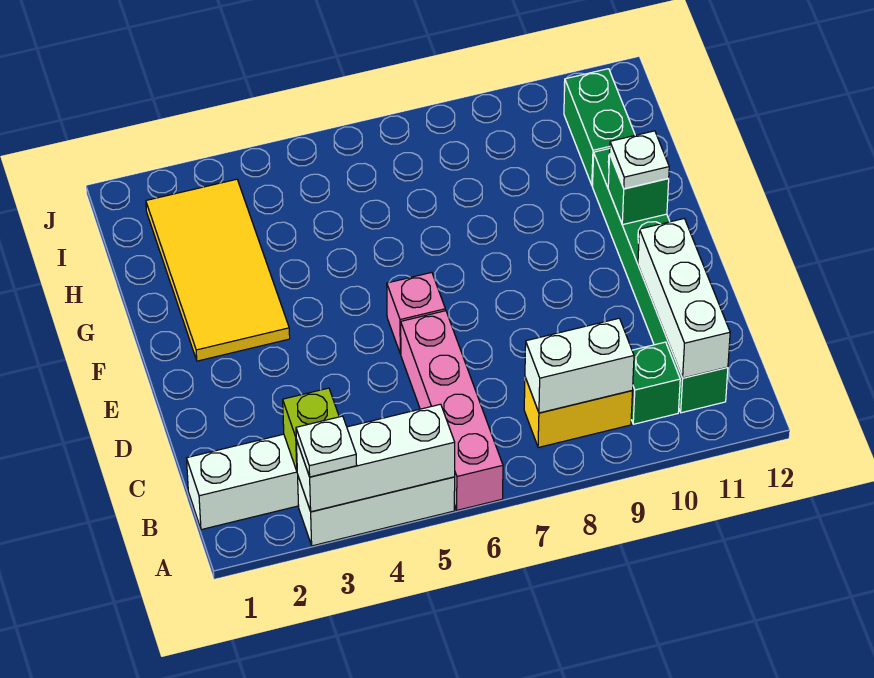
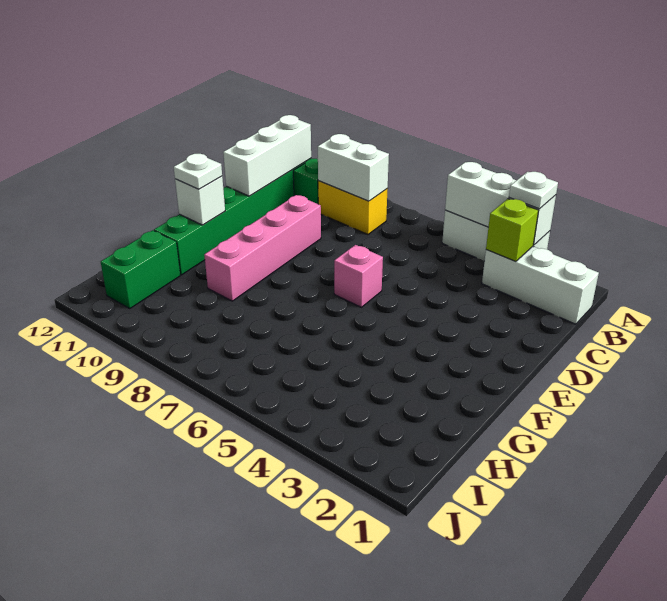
pink brick A6:D6 level 1 -> pink brick D9:G9 level 1
yellow tile F2:I3 level 1 -> none
green brick F11 level 2 -> white brick F11 level 2

